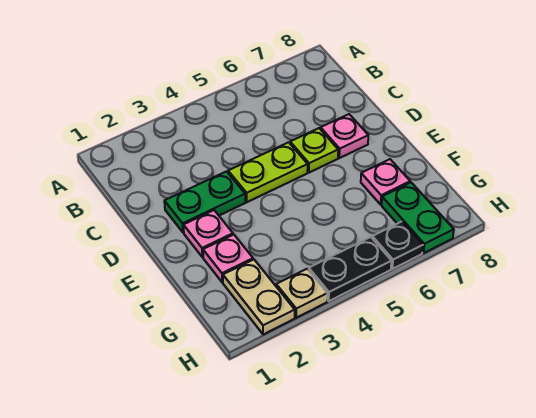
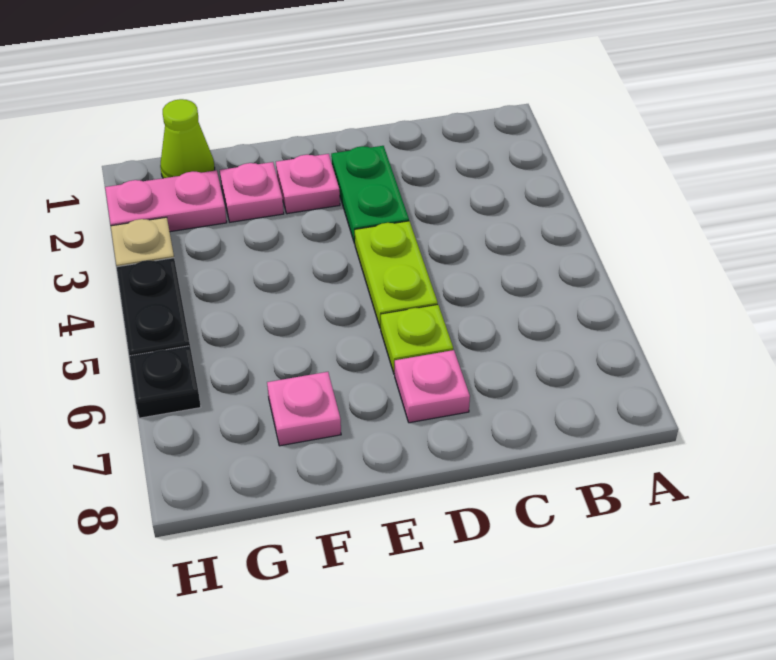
none -> lime cone G1 level 1
tan plate G2:H2 level 1 -> pink plate G2:H2 level 1
green plate G7:H7 level 1 -> none

